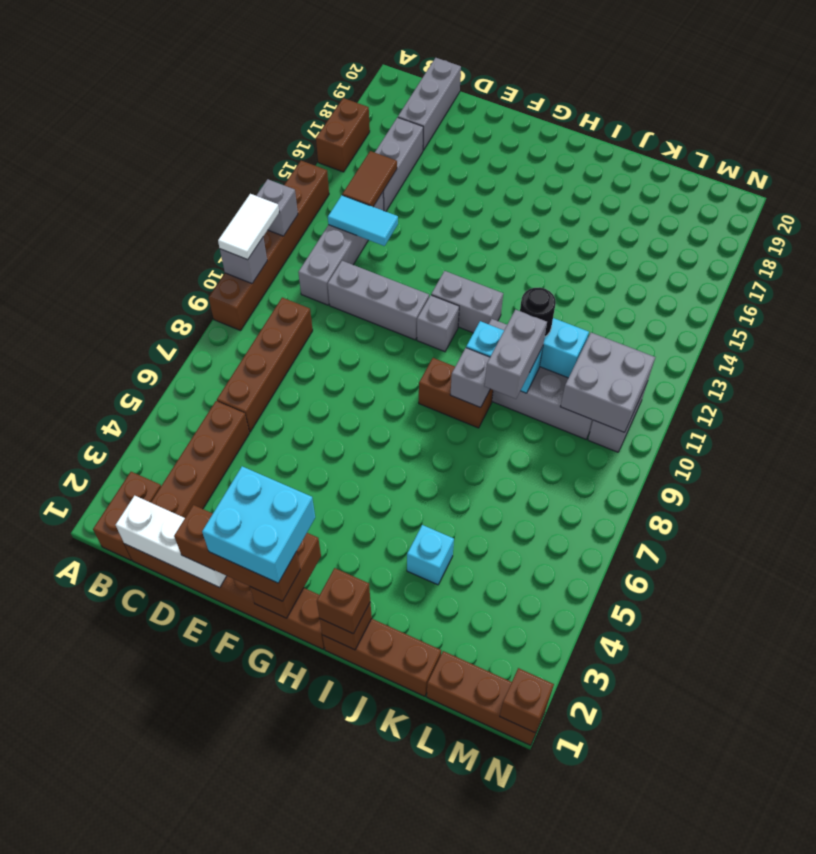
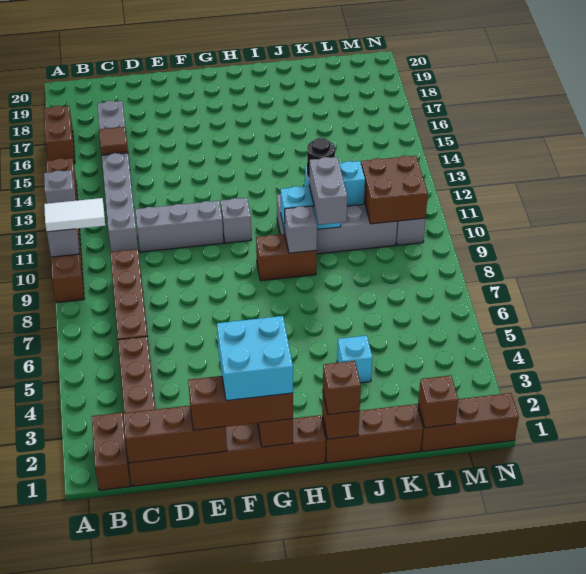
white tile A10:A11 level 3 -> white tile A10:B10 level 3
white brick C1:E1 level 2 -> brown brick C1:E1 level 2
cyan tile C13:D13 level 2 -> none
brown tile C14:C15 level 2 -> brown tile C15 level 2
grey brick C18:C20 level 1 -> none
grey brick G12:H12 level 1 -> none
grey brick L10:M11 level 2 -> brown brick L10:M11 level 2
brown brick N1 level 2 -> brown brick L1 level 2

